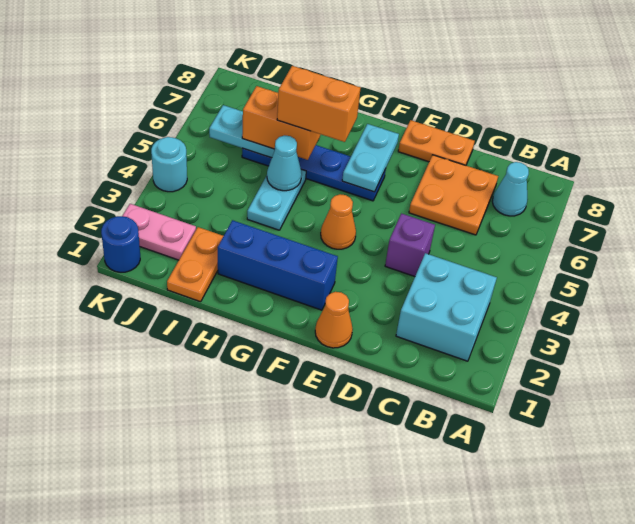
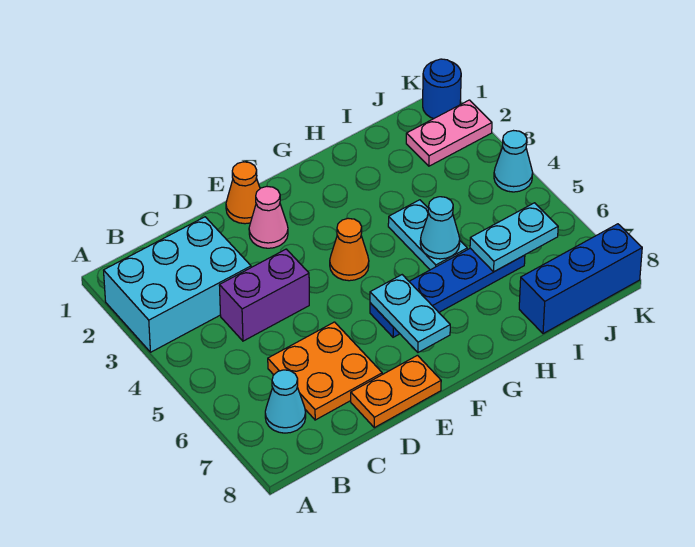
cyan brick B2:C3 level 1 -> cyan brick A2:C3 level 1
purple brick D4 level 1 -> purple brick C4:D4 level 1
none -> pink cone E2 level 1
blue brick F2:H2 level 1 -> blue brick I8:K8 level 1
orange brick G6:H6 level 4 -> none
orange brick H6:I6 level 3 -> none
orange plate I1:I2 level 1 -> none
cyan round brick K4 level 1 -> cyan cone K4 level 1

